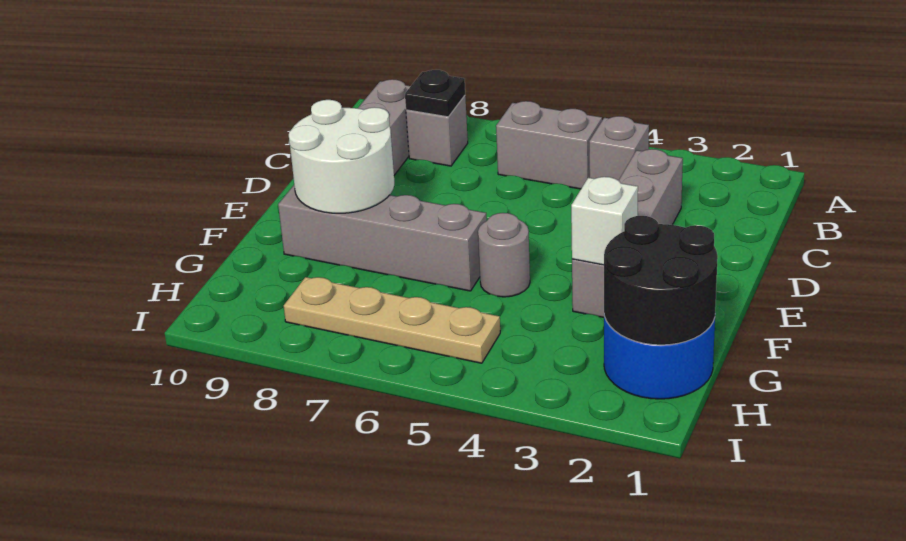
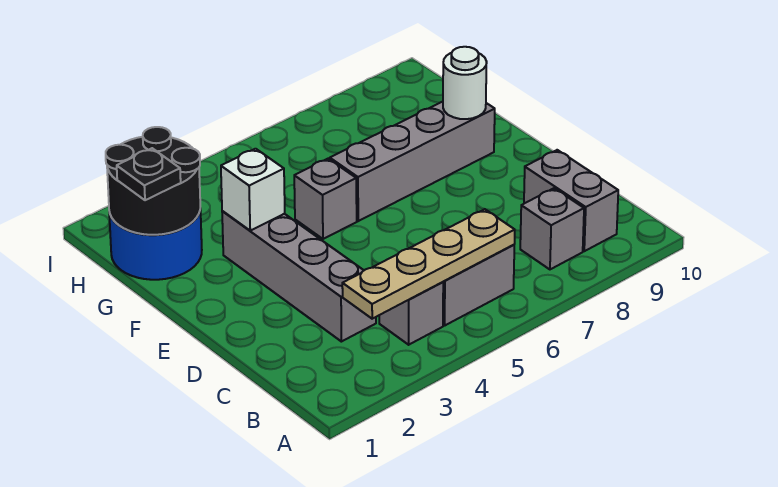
black plate B8 level 2 -> black plate G1 level 3
white round brick E8:F9 level 2 -> white round brick F9 level 2
grey round brick F5 level 1 -> grey brick F5 level 1
tan plate H5:H8 level 1 -> tan plate B3:B6 level 2

